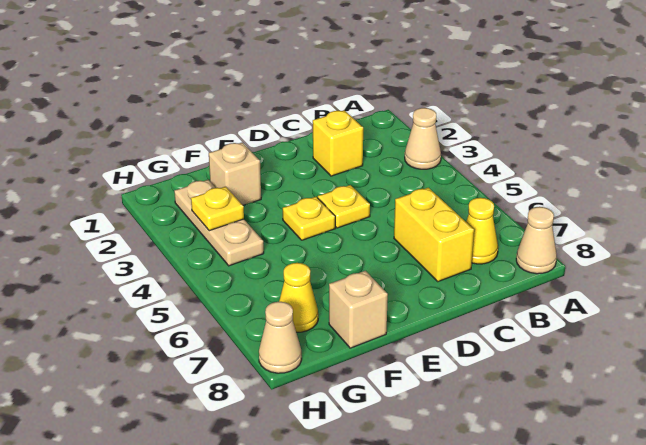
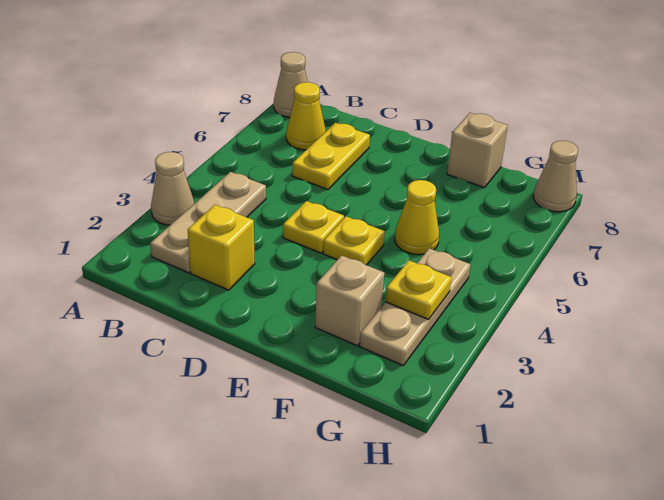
none -> tan plate B2:B4 level 1
yellow brick C6:C7 level 1 -> yellow plate C6:C7 level 1
yellow cone G7 level 1 -> yellow cone F5 level 1

